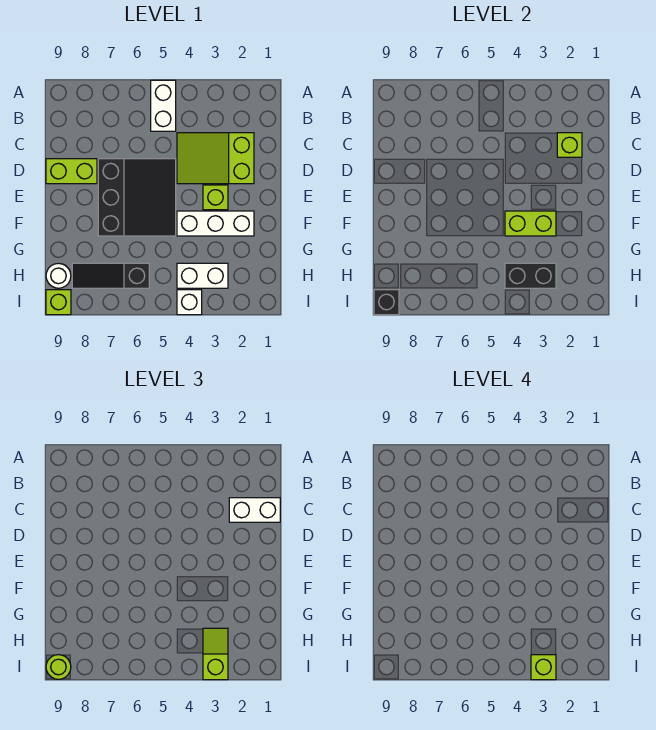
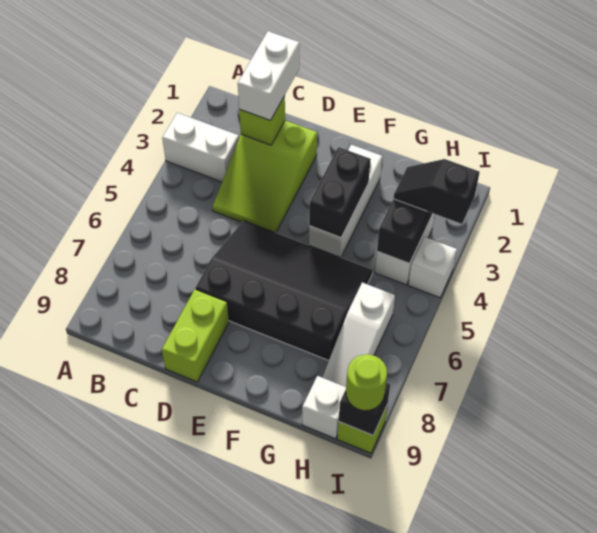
white brick A5:B5 level 1 -> white brick A3:B3 level 1
black slope D5:F7 level 1 top 7 -> black slope D5:G7 level 1 top 7
lime brick E3 level 1 -> none
lime brick F3:F4 level 2 -> black brick F3:F4 level 2
lime slope H3:I3 level 3 top I -> black slope H3:I3 level 3 top I
black slope H6:H8 level 1 top 6 -> white slope H6:H8 level 1 top 6
white round brick H9 level 1 -> white brick H9 level 1
lime brick I3 level 4 -> none

